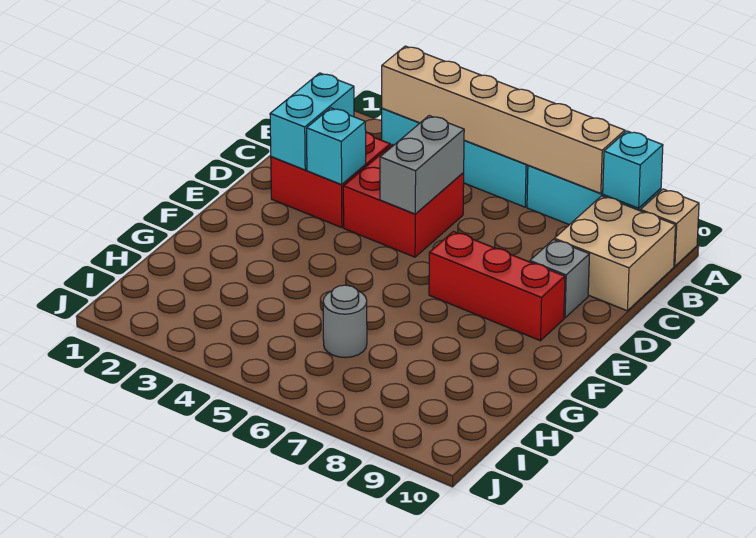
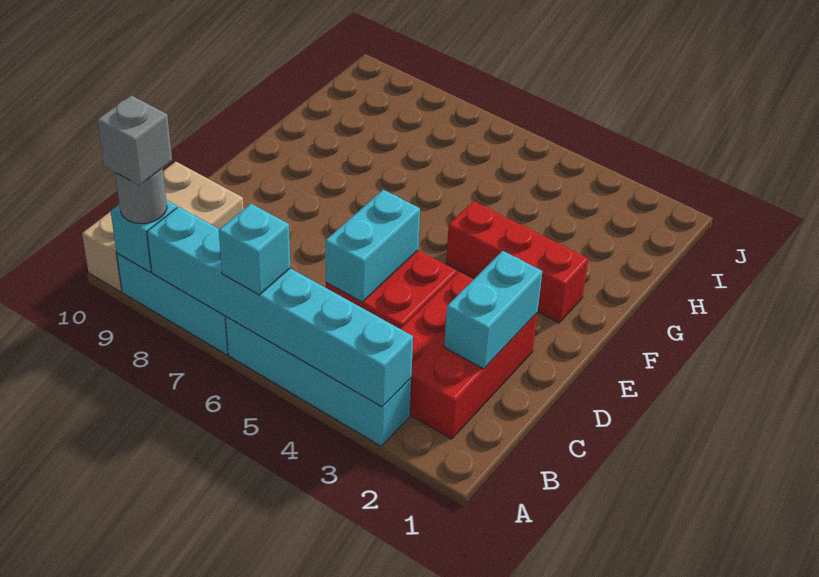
tan brick A3:A8 level 2 -> cyan brick A3:A8 level 2
red brick C2:D3 level 1 -> red brick B2:D3 level 1
grey brick C5:D5 level 2 -> cyan brick C5:D5 level 2
cyan brick D3 level 2 -> cyan brick A6 level 3
grey brick D9 level 1 -> grey brick A9 level 4
red brick E7:E9 level 1 -> red brick F2:F4 level 1
grey round brick H6 level 1 -> grey round brick A9 level 3

